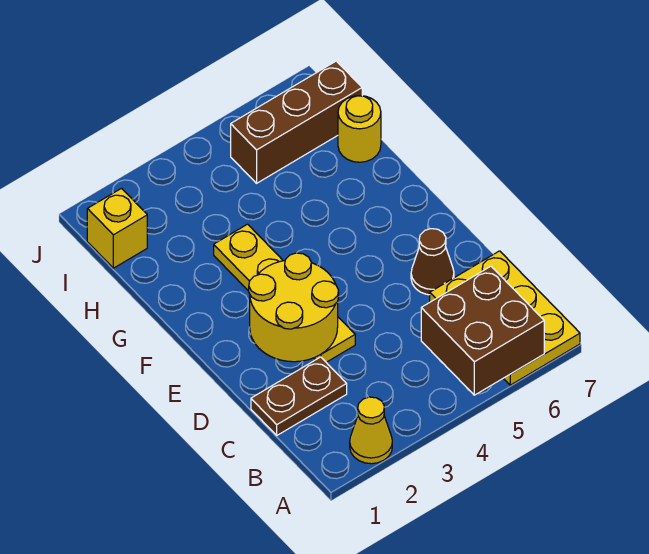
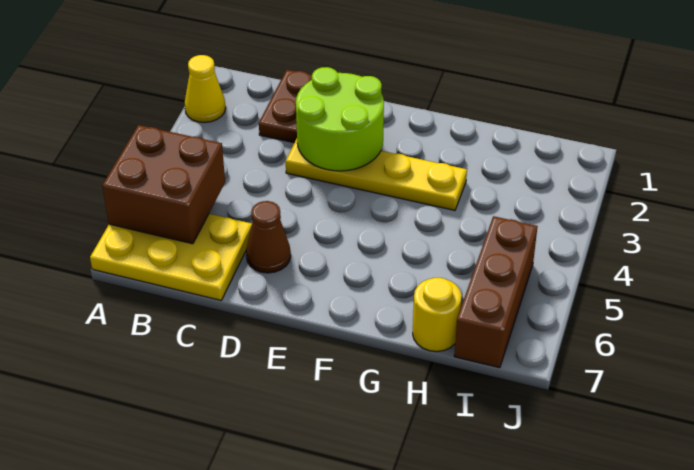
yellow round brick D2:E3 level 2 -> lime round brick D2:E3 level 2
yellow brick I1 level 1 -> none

